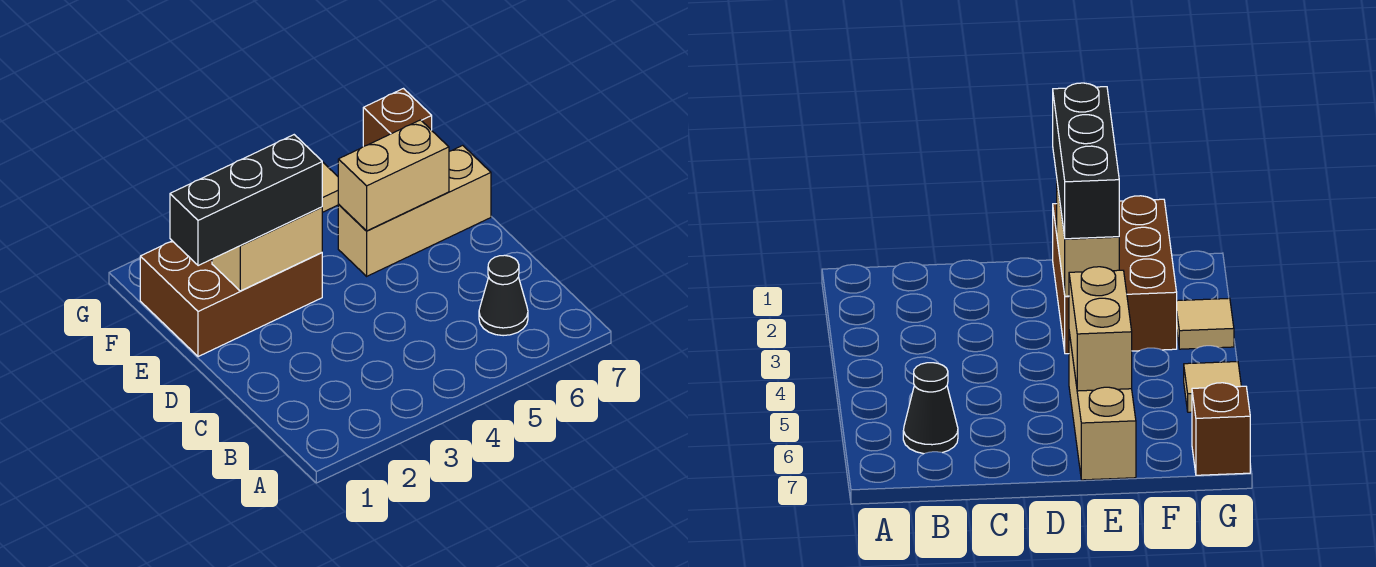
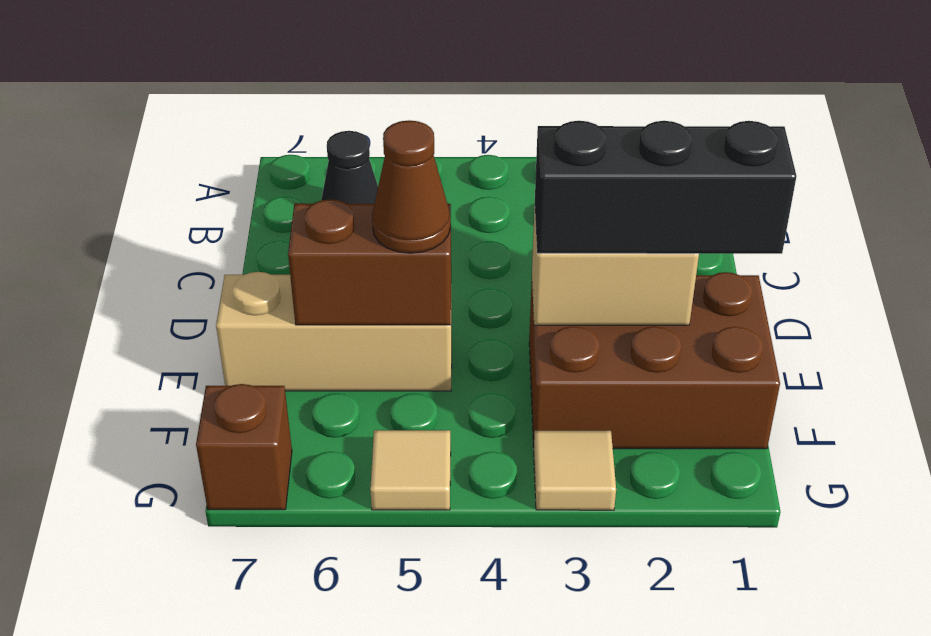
tan brick E5:E6 level 2 -> brown brick E5:E6 level 2
none -> brown cone E5 level 3

